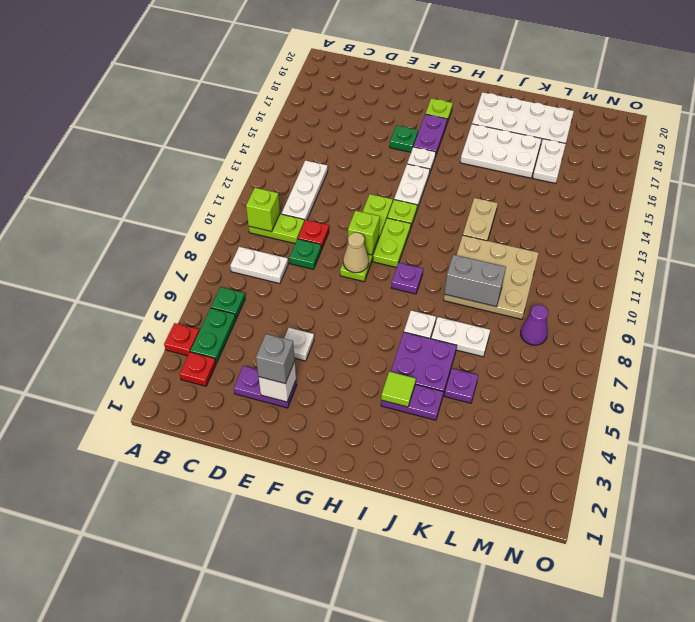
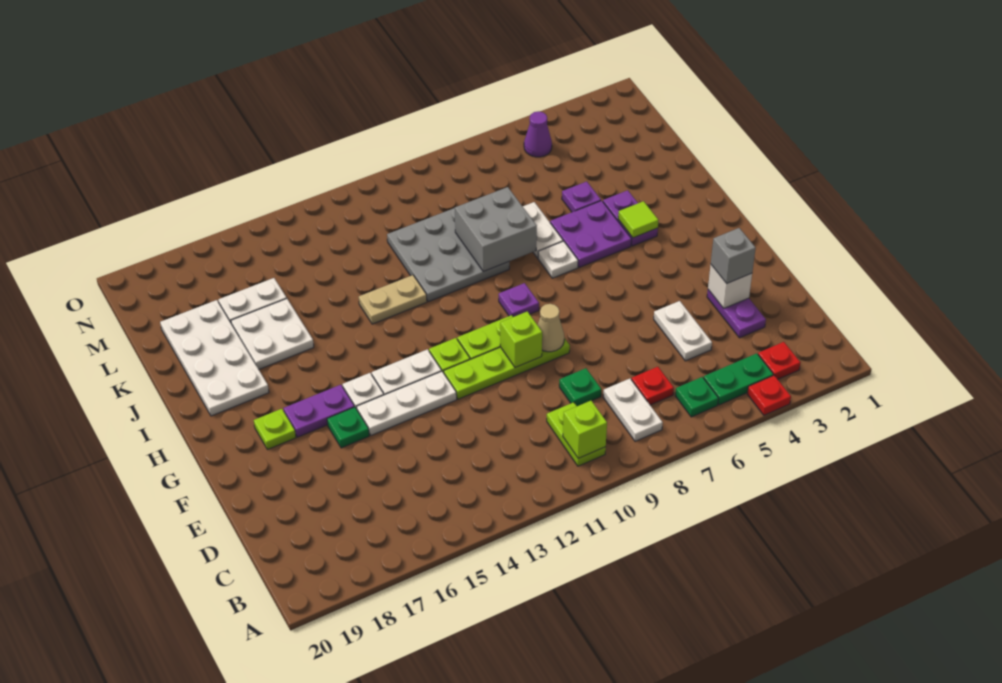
white plate C11:C13 level 1 -> white plate F13:F15 level 1
red plate D10 level 1 -> red plate C7 level 1
white plate E5 level 1 -> white plate D5:E5 level 1
white plate I16:K17 level 1 -> white plate J16:K17 level 1
tan plate J9:L11 level 1 -> grey plate J9:L11 level 1
grey brick J9:K9 level 2 -> grey brick J8:K9 level 2
purple cone M8 level 1 -> purple cone N5 level 1

